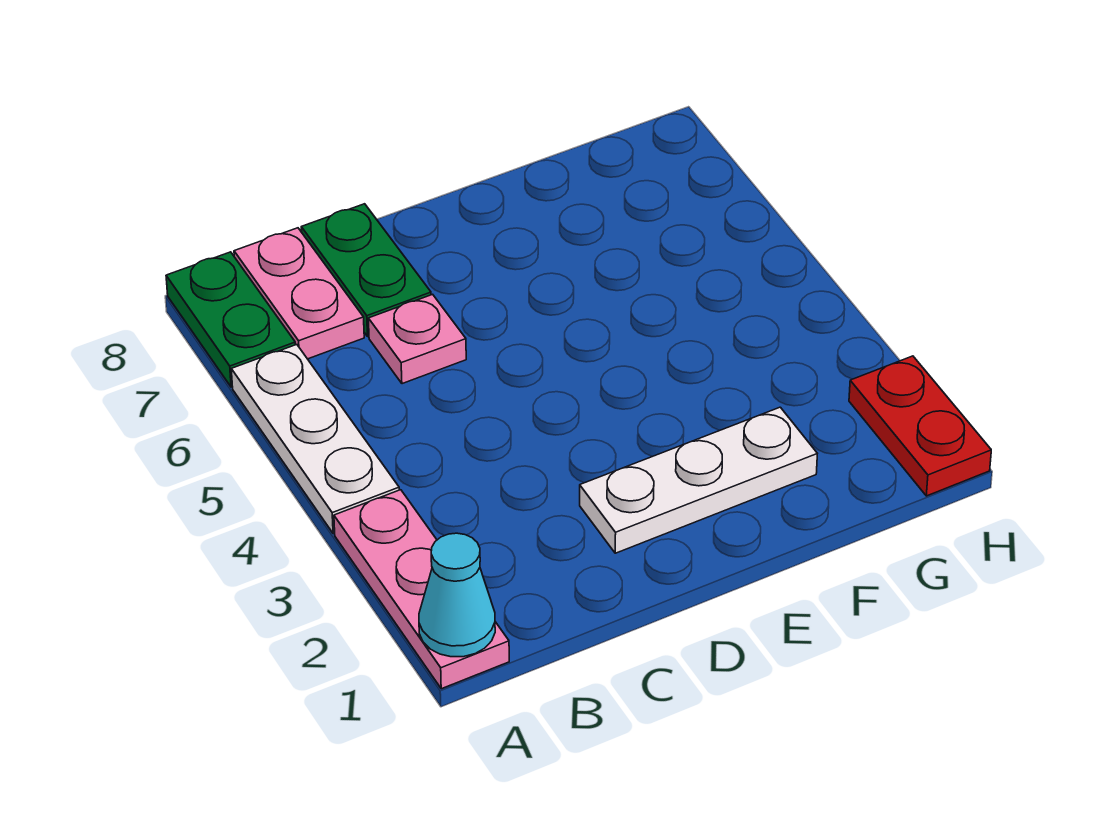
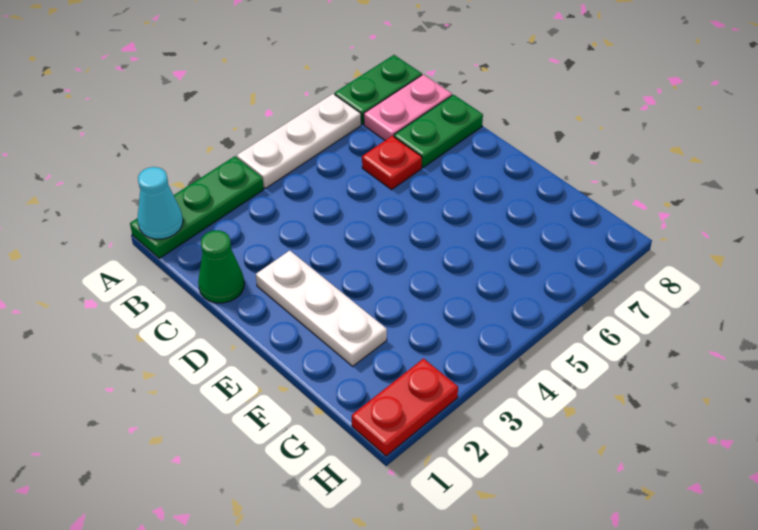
pink plate A1:A3 level 1 -> green plate A1:A3 level 1
none -> green cone C1 level 1
pink plate C6 level 1 -> red plate C6 level 1

